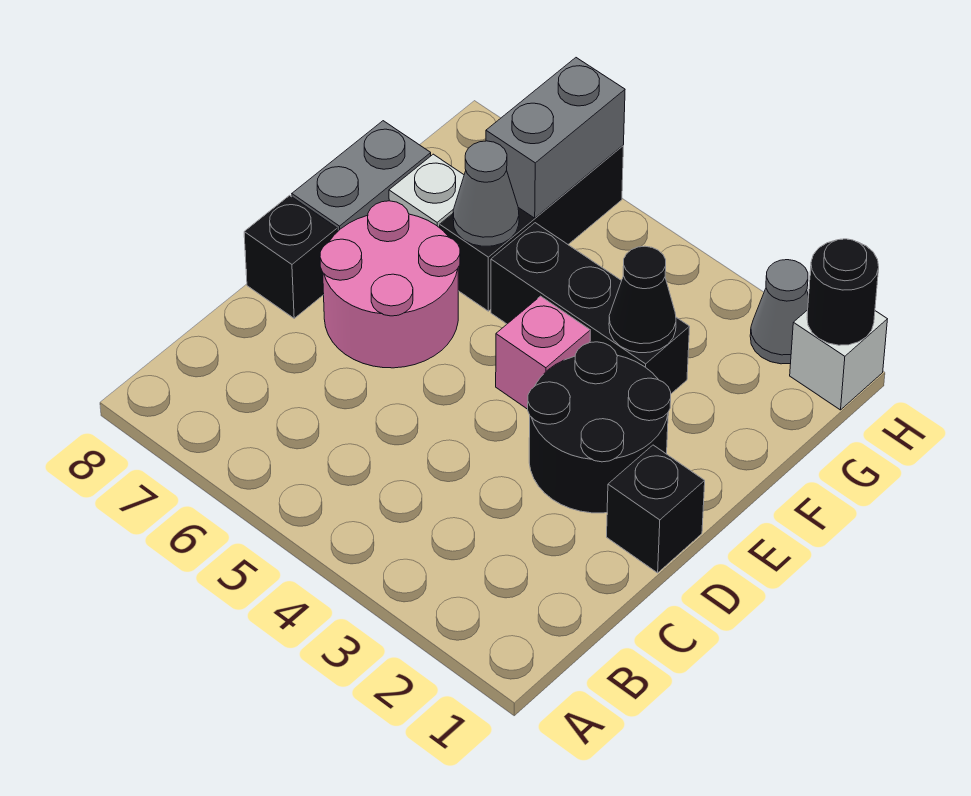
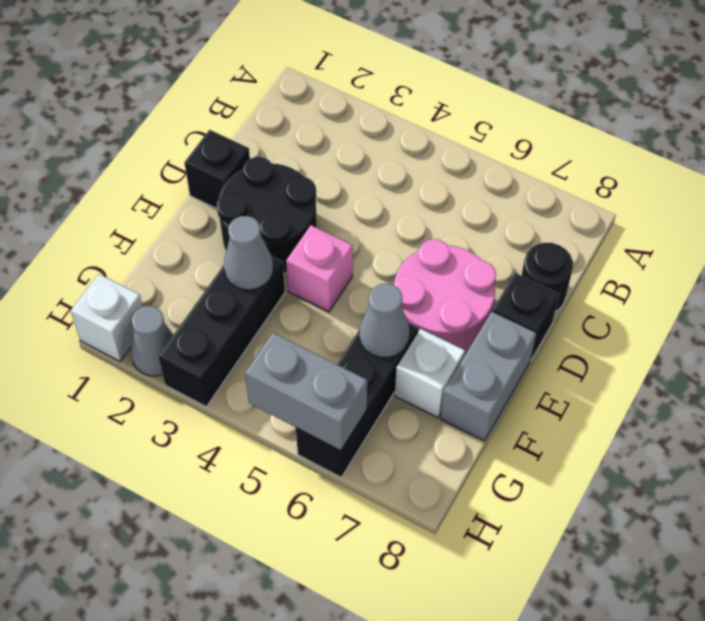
black brick F3:F5 level 1 -> black brick F3:H3 level 1
black cone F3 level 2 -> grey cone F3 level 2
grey brick G6:H6 level 2 -> grey brick H5:H6 level 2
black round brick H1 level 2 -> black round brick C8 level 1

